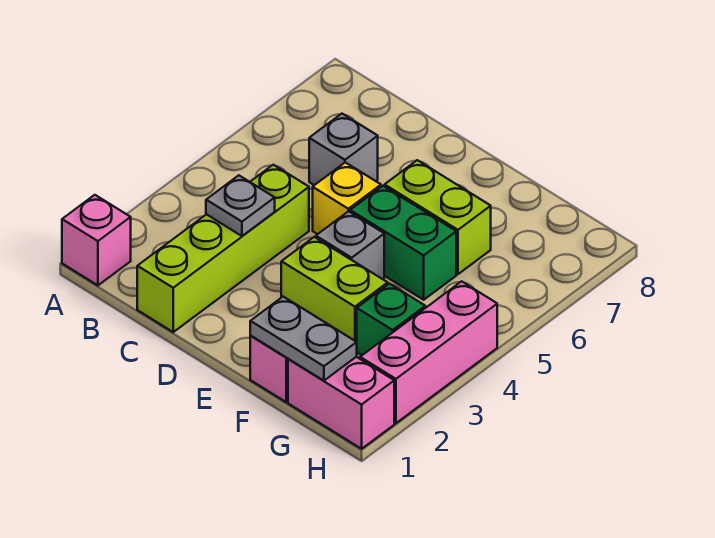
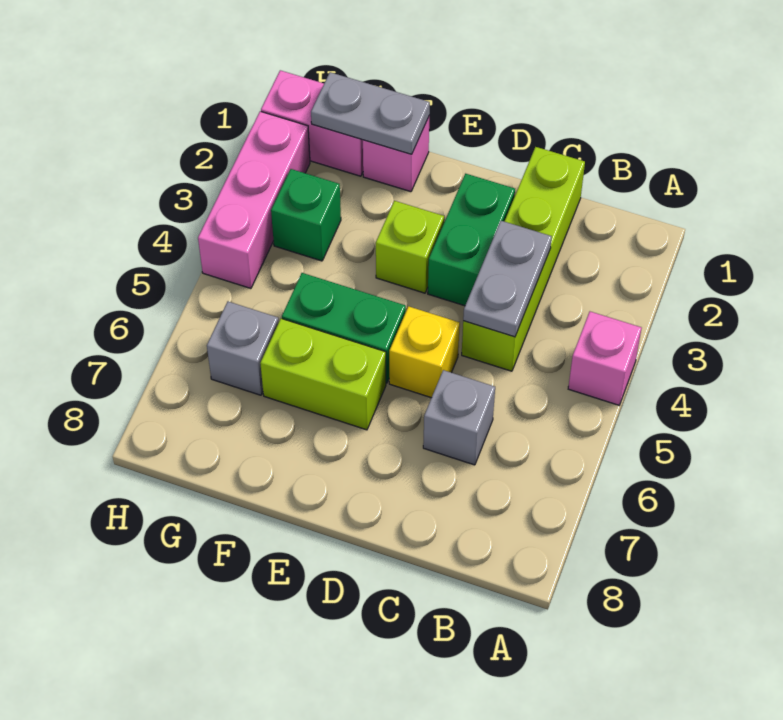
pink brick A1 level 1 -> pink brick A4 level 1
grey plate C3 level 2 -> grey plate C3:C4 level 2
none -> green brick D2:D3 level 1
lime brick E3:F3 level 1 -> lime brick E3 level 1
grey brick E4 level 1 -> grey brick G6 level 1

